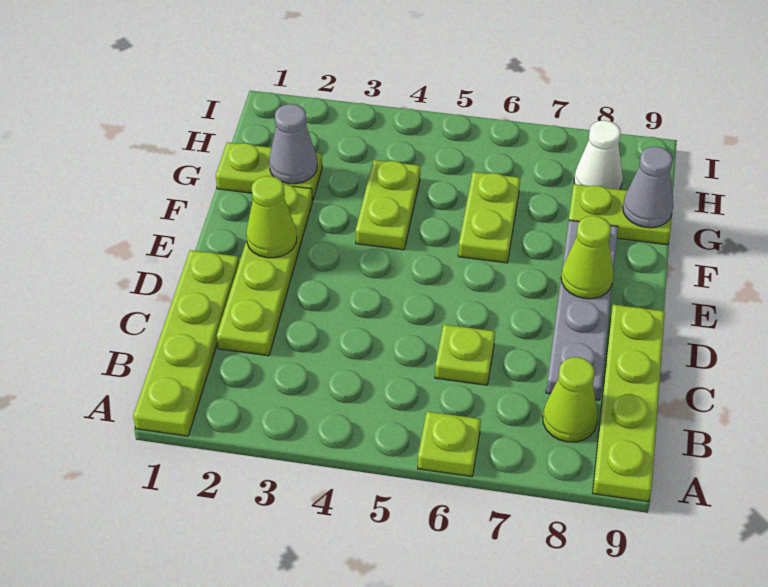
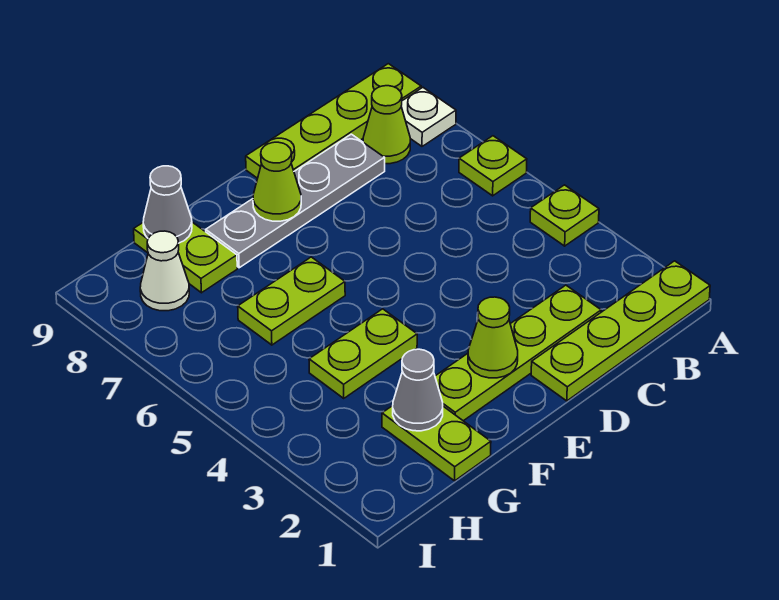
none -> white plate A8 level 1
lime plate C6 level 1 -> lime plate A4 level 1

